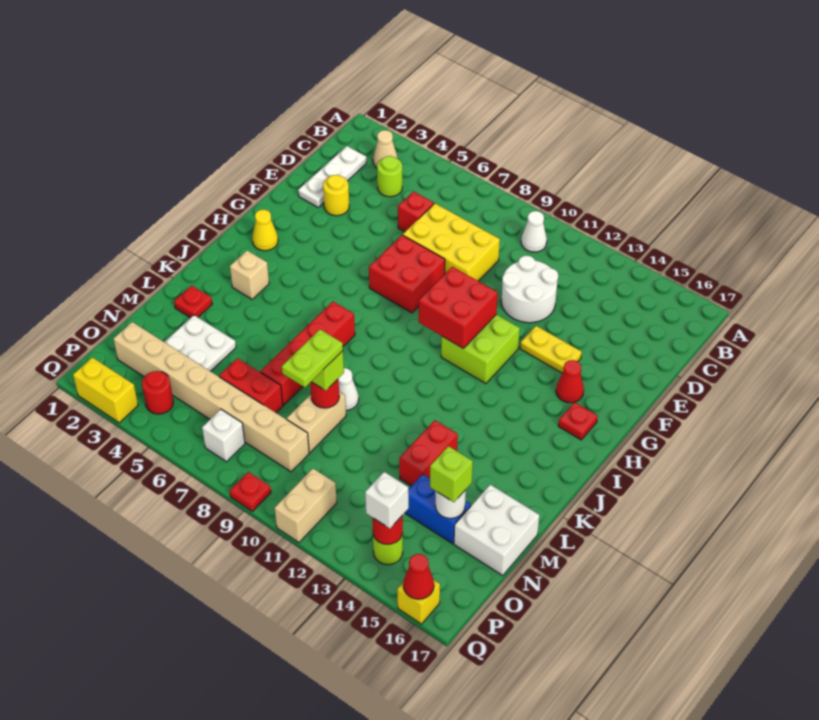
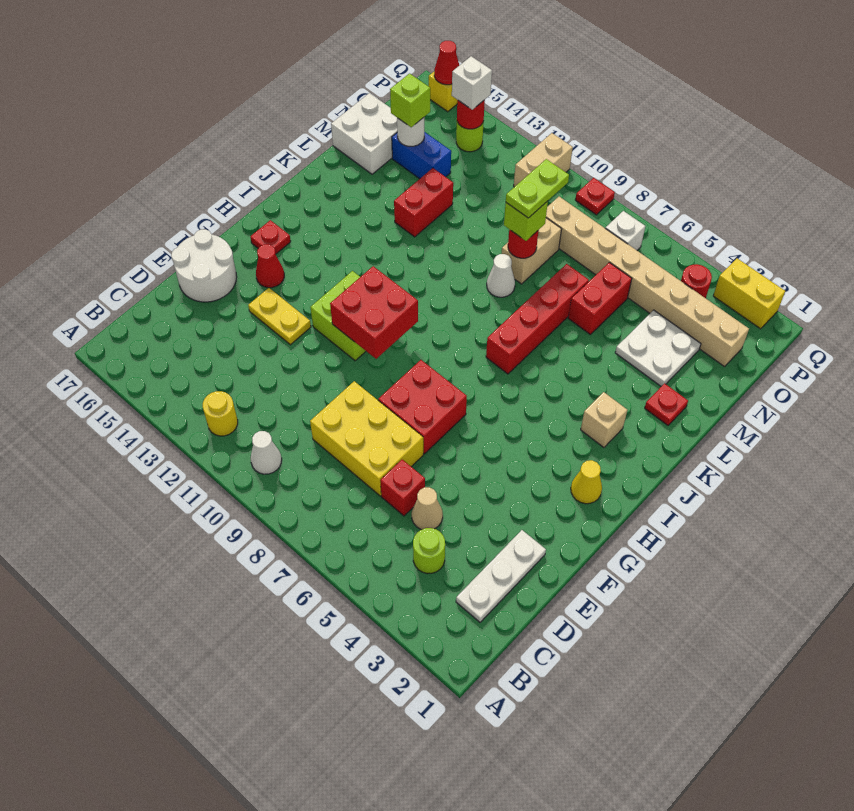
tan cone B3 level 1 -> tan cone D5 level 1
white round brick D11:E12 level 1 -> white round brick E16:F17 level 1
yellow round brick E3 level 1 -> yellow round brick B12 level 1
red brick N6:N7 level 1 -> red brick M6:N6 level 1

